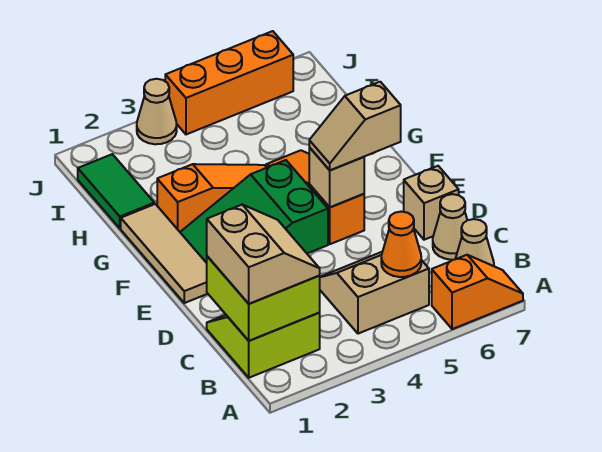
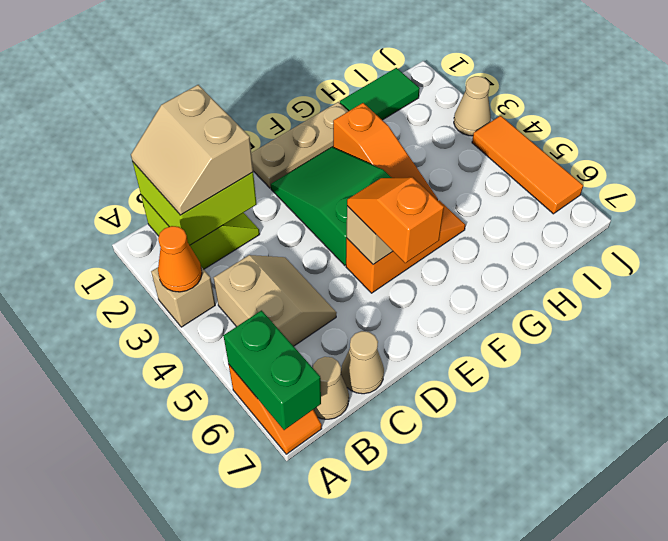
none -> green brick A6:A7 level 2
tan slope B1:C2 level 3 top 1 -> tan slope B1:C2 level 3 top C
orange cone B5 level 2 -> orange cone A3 level 2
tan brick D7 level 1 -> tan brick A3 level 1
tan tile E1:G1 level 1 -> tan plate E1:G1 level 1
tan slope E5:E6 level 3 top 6 -> orange slope E5:E6 level 3 top 6
orange brick J4:J6 level 1 -> orange tile J4:J6 level 1

